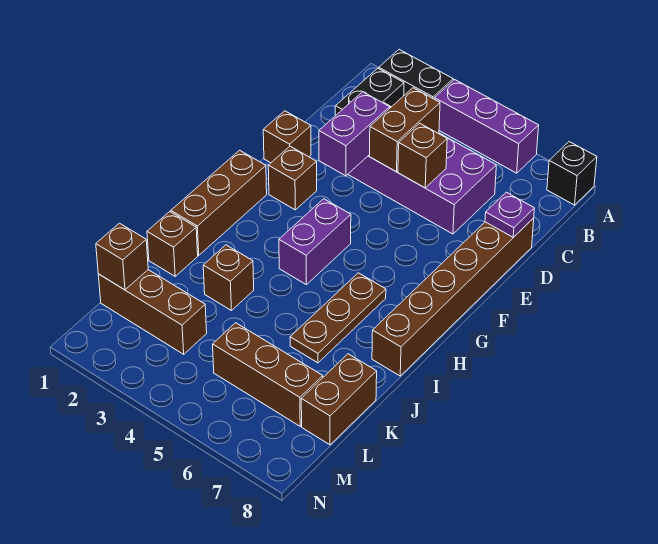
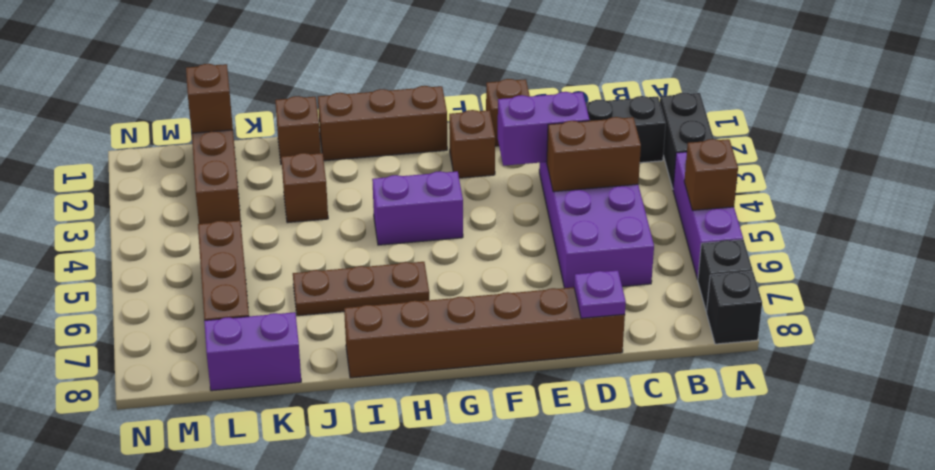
none -> black brick A7 level 1
brown brick D5 level 2 -> brown brick A5 level 2
brown brick K8:L8 level 1 -> purple brick K8:L8 level 1

